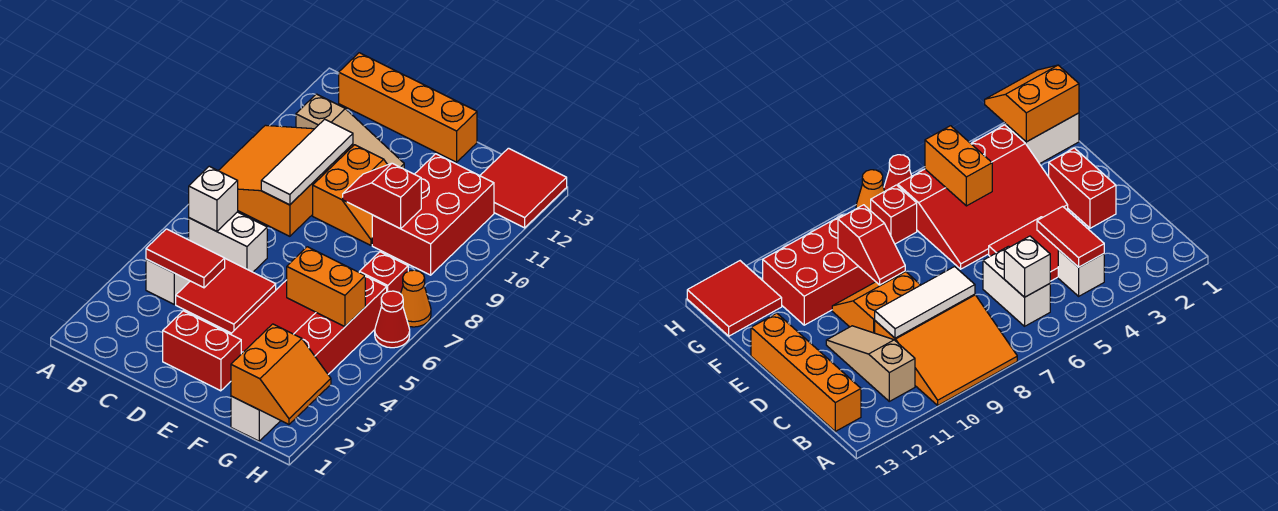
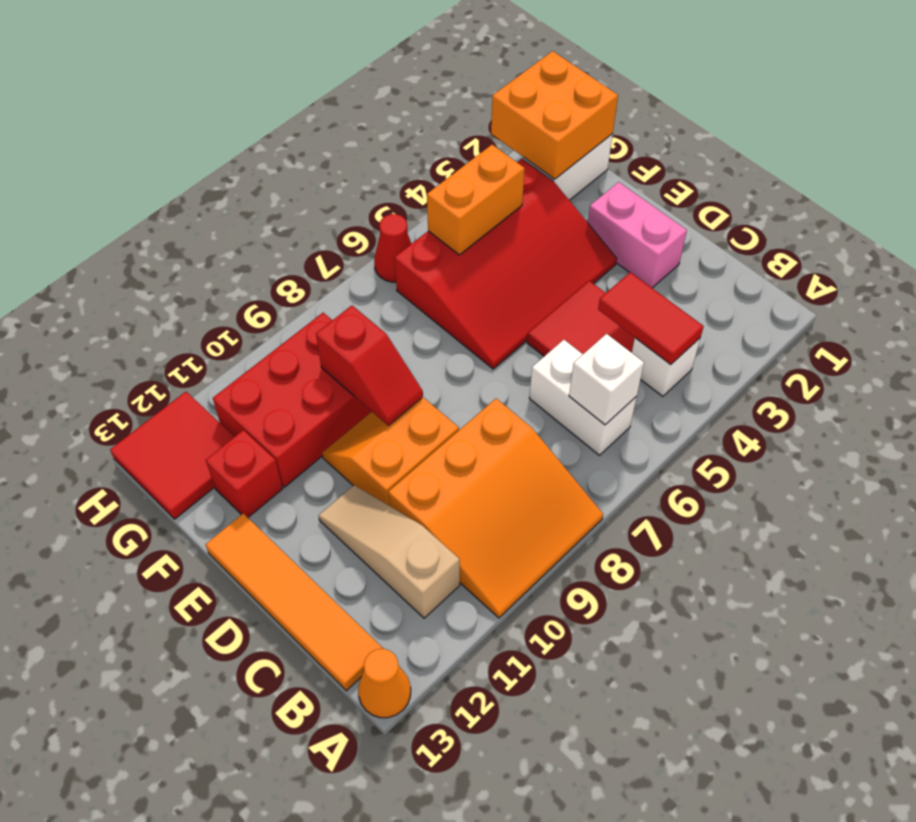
orange brick B13:E13 level 1 -> orange tile B13:E13 level 1
white tile C8:C10 level 2 -> none
red brick D2:E2 level 1 -> pink brick D2:E2 level 1
orange brick F5:G5 level 2 -> orange brick G4:G5 level 2
orange slope G1:H2 level 2 top G -> orange brick G1:H2 level 2
red brick G7 level 1 -> red brick F12 level 1
orange cone H7 level 1 -> orange cone A13 level 1

